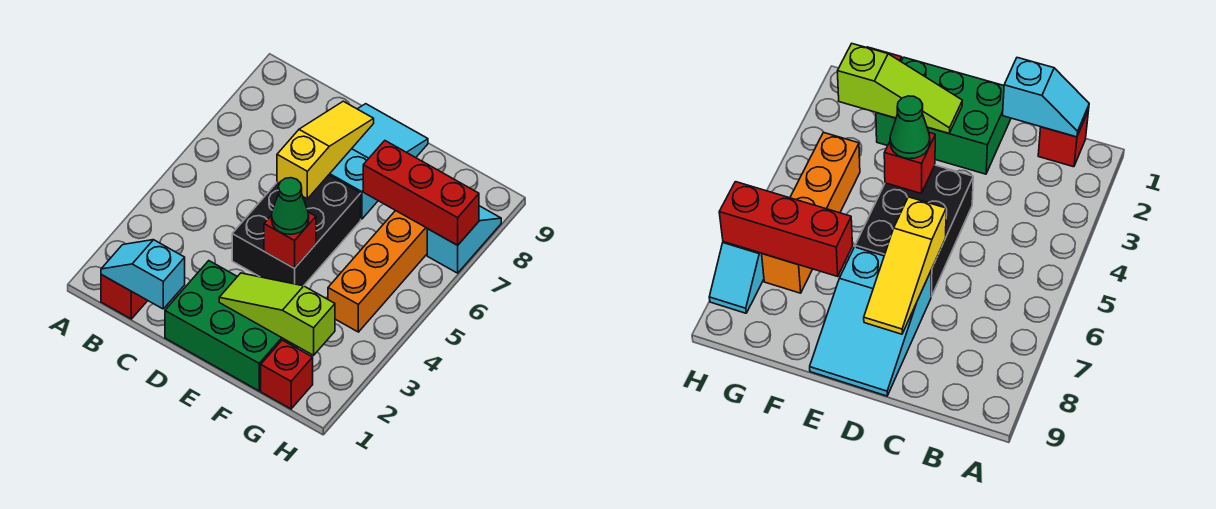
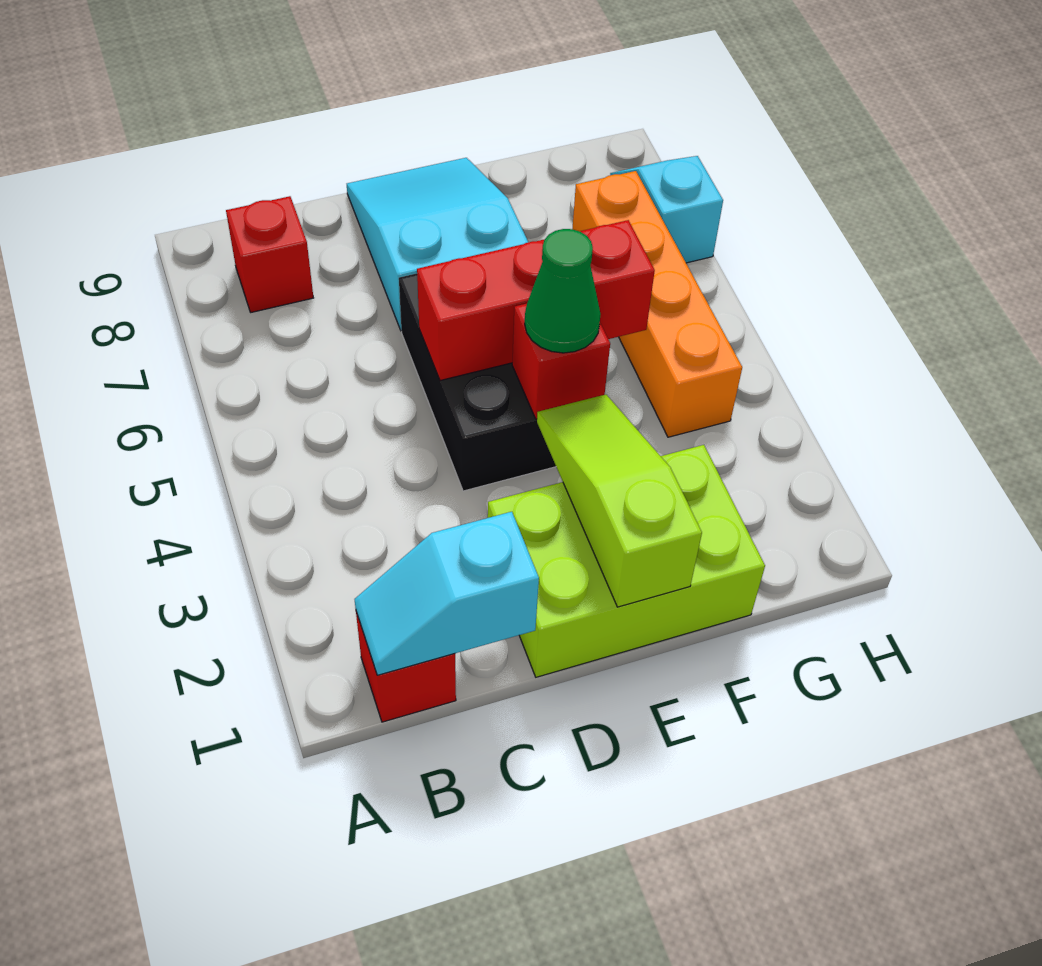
green brick D1:F2 level 1 -> lime brick D1:F2 level 1
yellow slope D6:D8 level 2 top 6 -> none
lime slope E2:G2 level 2 top G -> lime slope E1:E3 level 2 top 1
red brick F7:H7 level 2 -> red brick D5:F5 level 2
red brick G1 level 1 -> red brick B8 level 1

